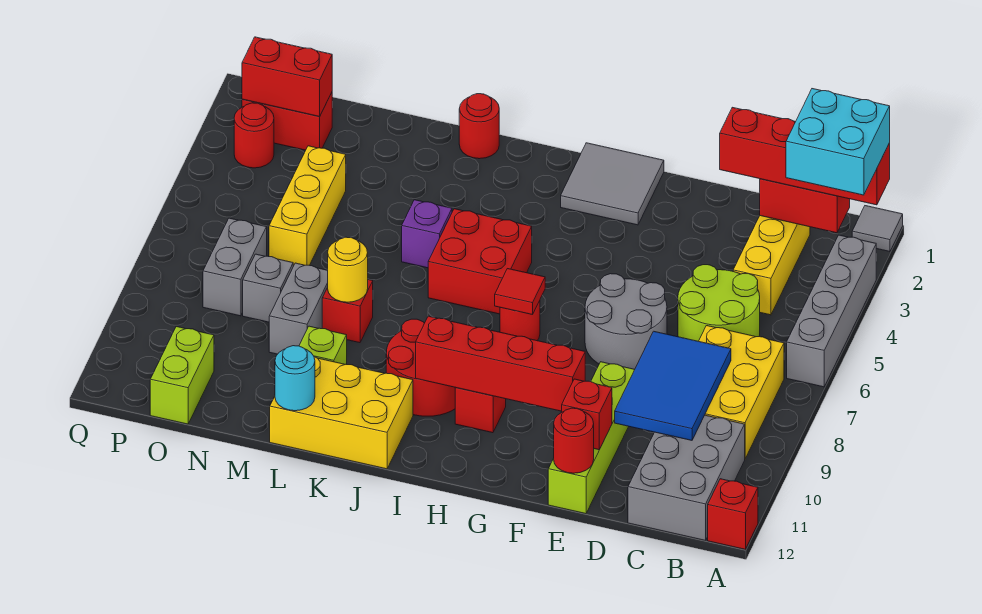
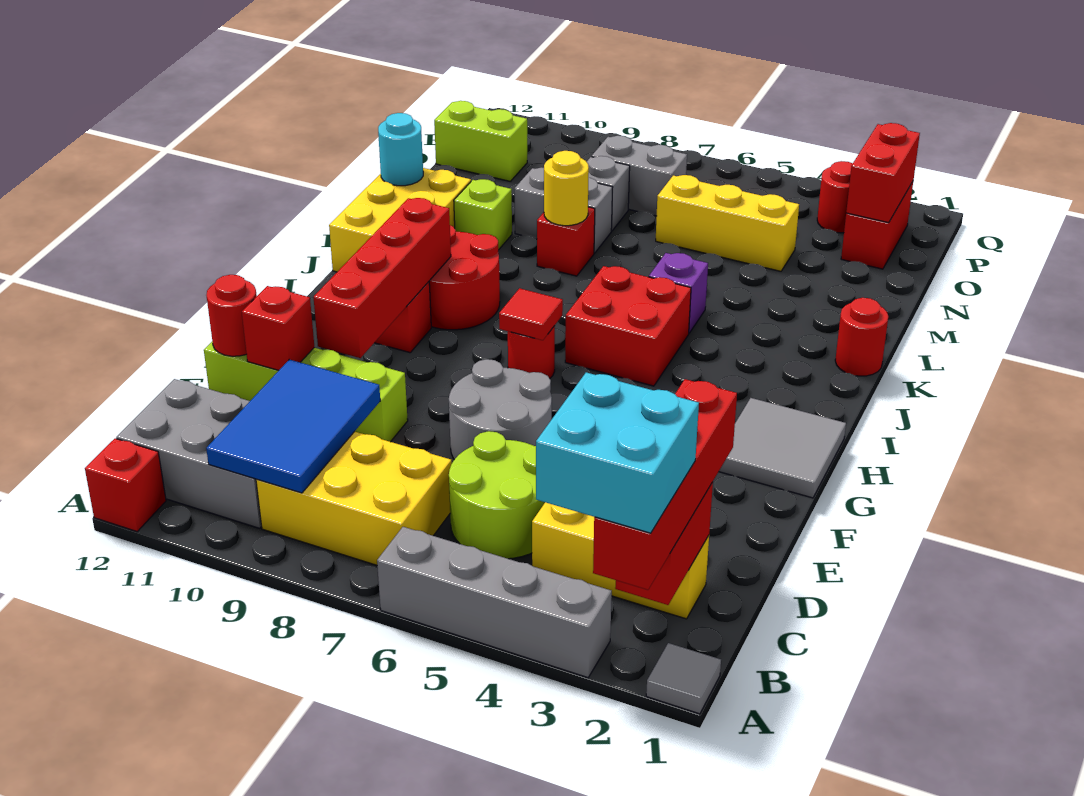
blue tile C8:D10 level 2 -> blue tile B9:D10 level 2

